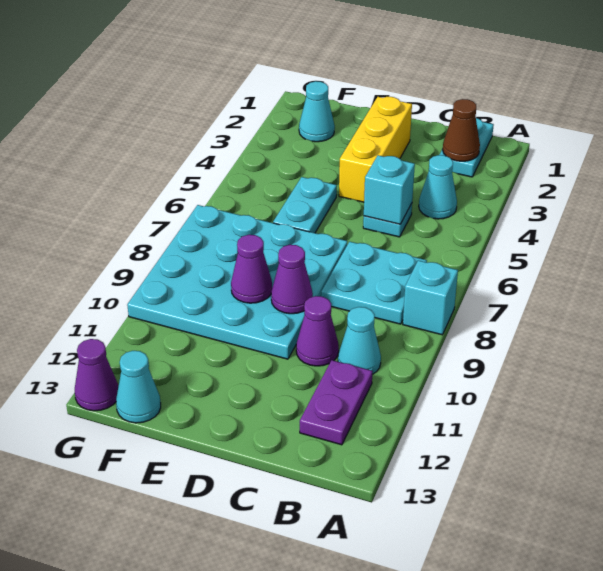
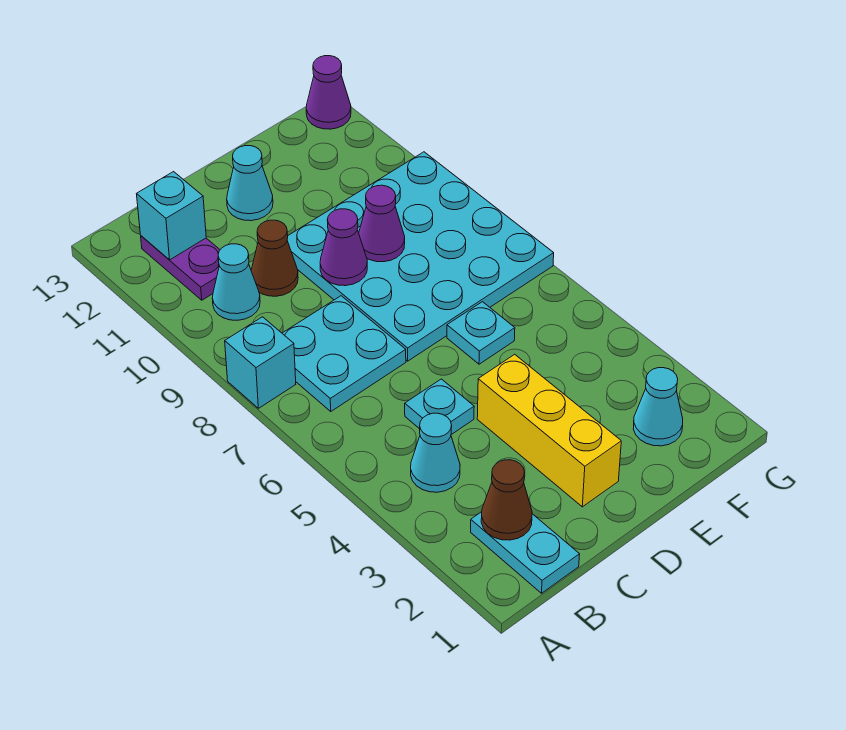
cyan brick C5 level 2 -> cyan brick B12 level 2
purple cone C10 level 1 -> brown cone C10 level 1
cyan plate E5:E6 level 1 -> cyan plate E6 level 1
cyan cone F13 level 1 -> cyan cone D12 level 1

